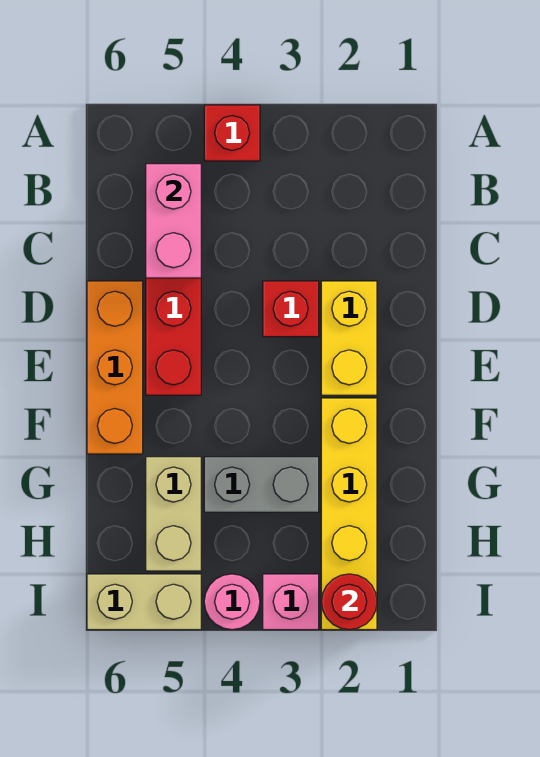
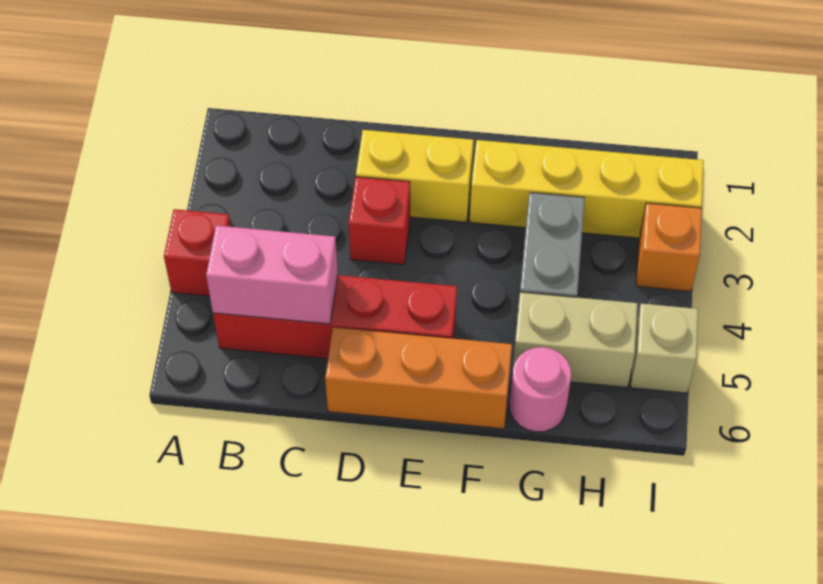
red round brick I2 level 2 -> none
pink brick I3 level 1 -> orange brick I3 level 1
pink round brick I4 level 1 -> pink round brick G6 level 1
tan brick I5:I6 level 1 -> tan brick I5 level 1

